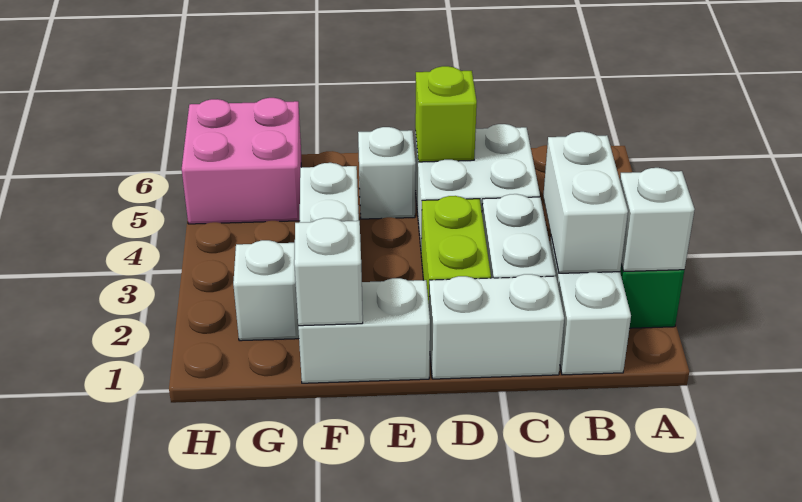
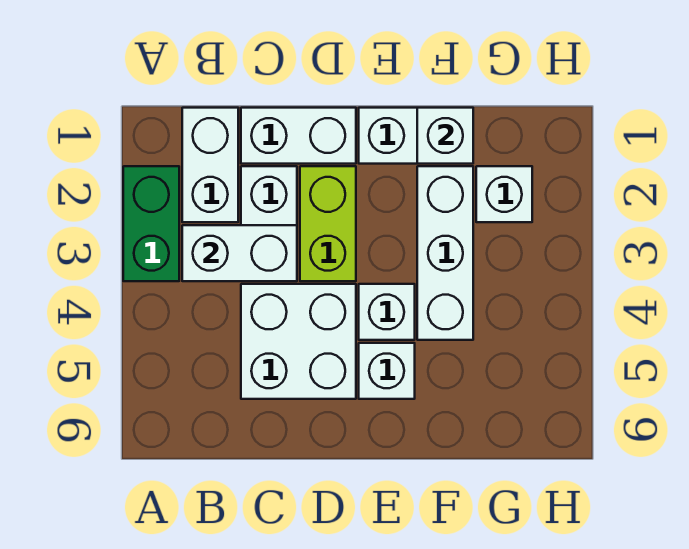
white brick A2 level 2 -> white brick E4 level 1
white brick B2:B3 level 2 -> white brick B3:C3 level 2
lime brick D5 level 2 -> none
pink brick G5:H6 level 1 -> none

